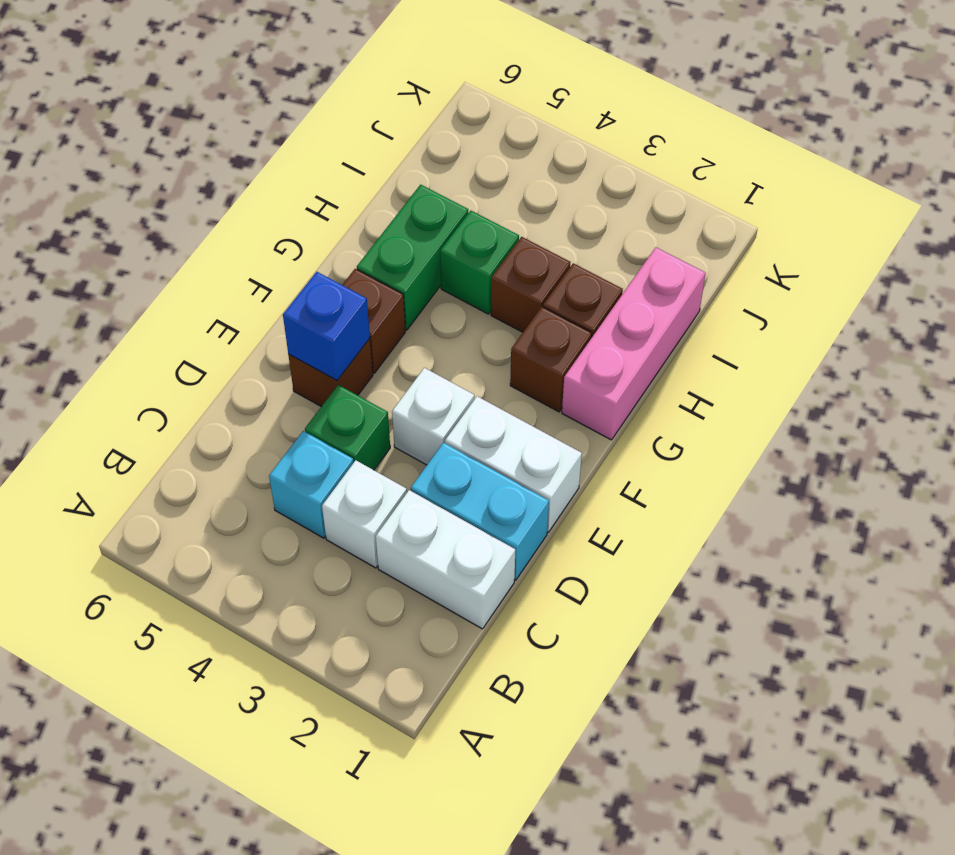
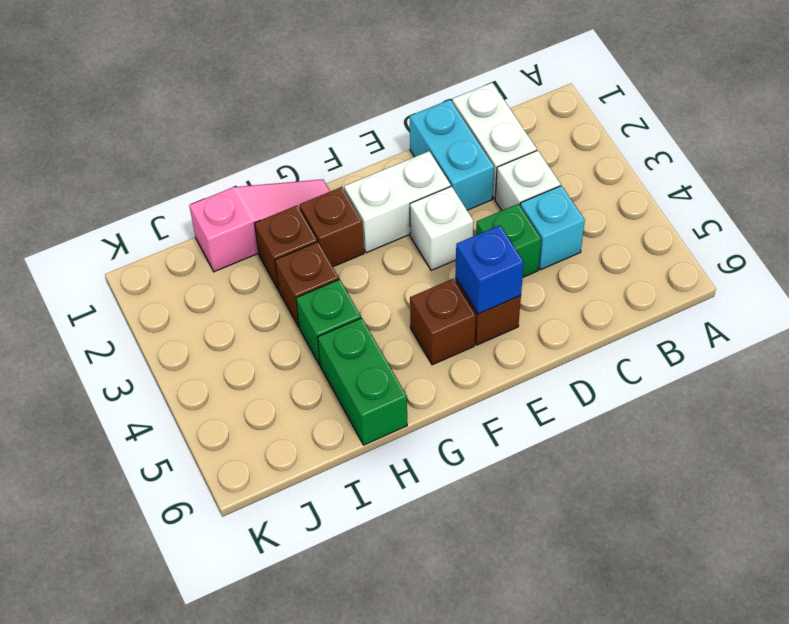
white brick E1:E2 level 1 -> white brick E2:F2 level 1
pink brick G1:I1 level 1 -> pink slope G1:I1 level 1 top I
green brick G5:H5 level 1 -> green brick H5:H6 level 1

